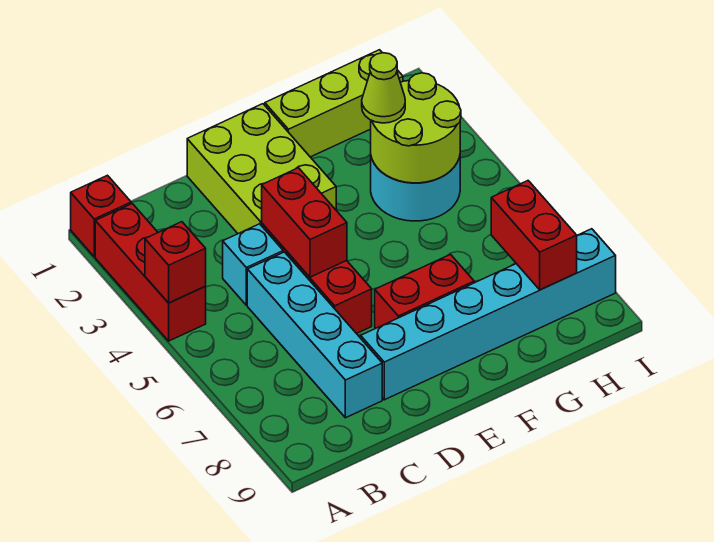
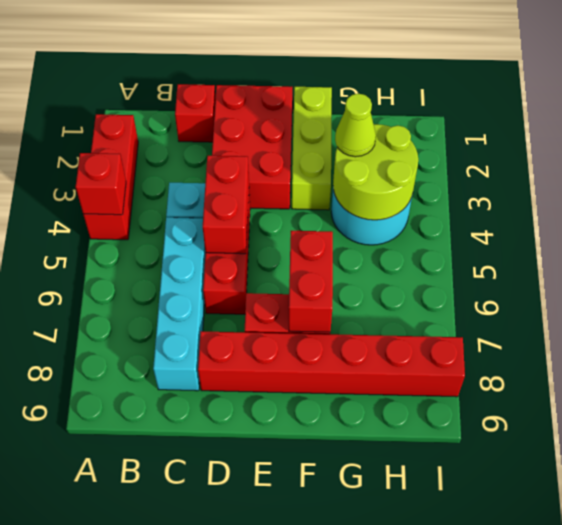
red brick A1 level 1 -> red brick C1 level 1
lime brick D1:E3 level 1 -> red brick D1:E3 level 1
cyan brick D8:I8 level 1 -> red brick D8:I8 level 1
lime brick F1:H1 level 1 -> lime brick F1:F3 level 1
red brick H7:H8 level 2 -> red brick F6:F7 level 2

